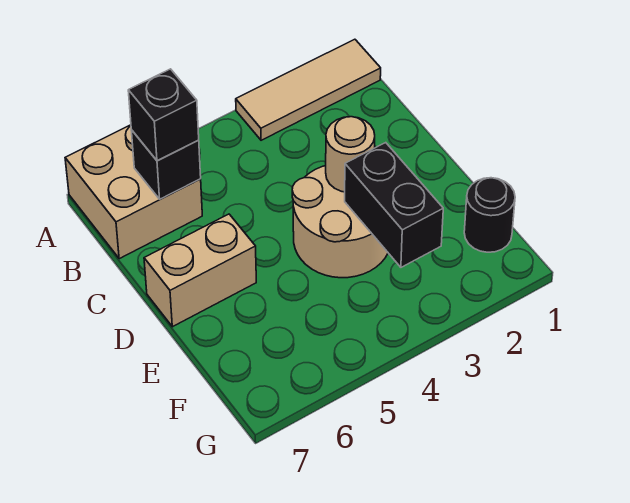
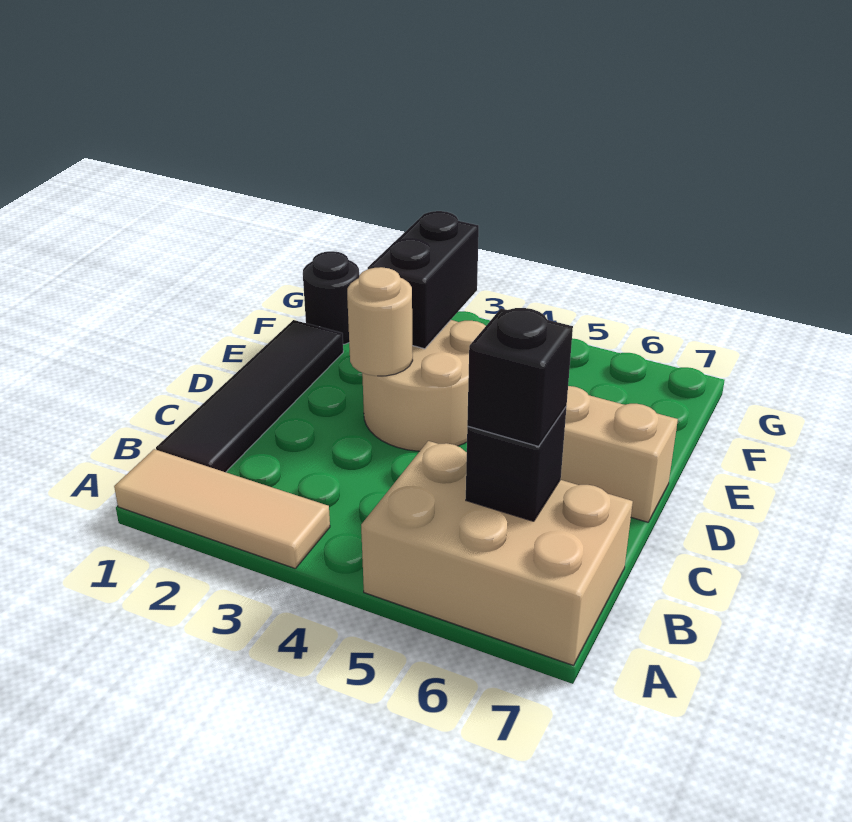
tan brick A6:B7 level 1 -> tan brick A5:B7 level 1
none -> black tile B1:E1 level 1

